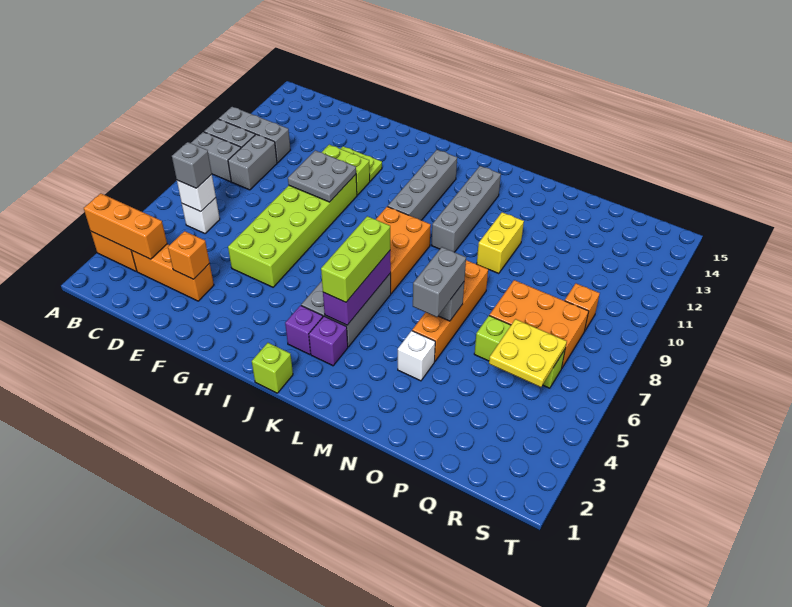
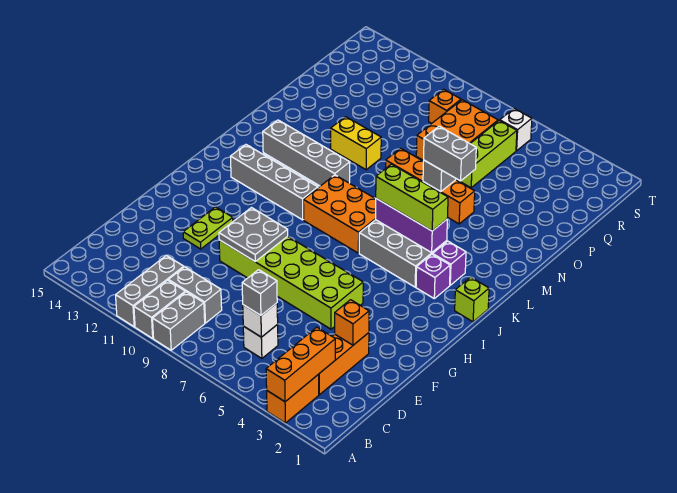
lime brick F11:G11 level 1 -> none
white brick N4 level 1 -> white brick S6 level 1
yellow plate Q5:R6 level 2 -> none

